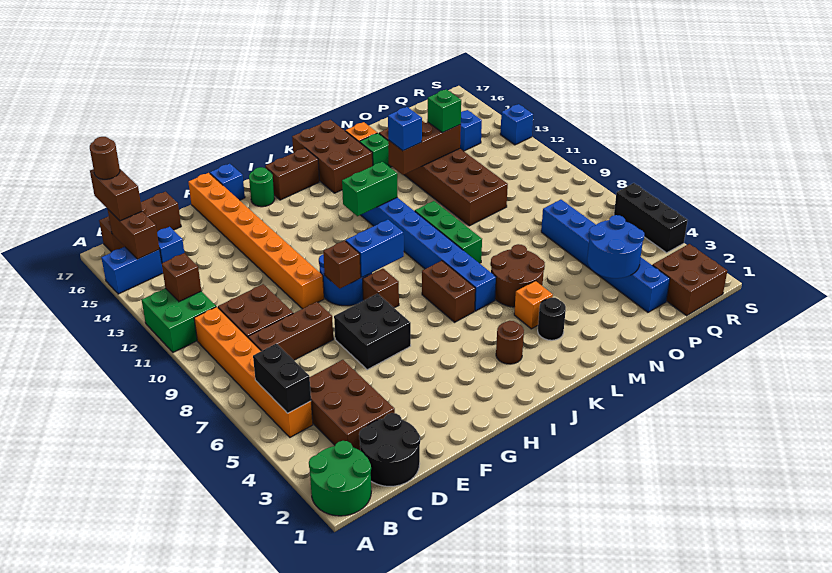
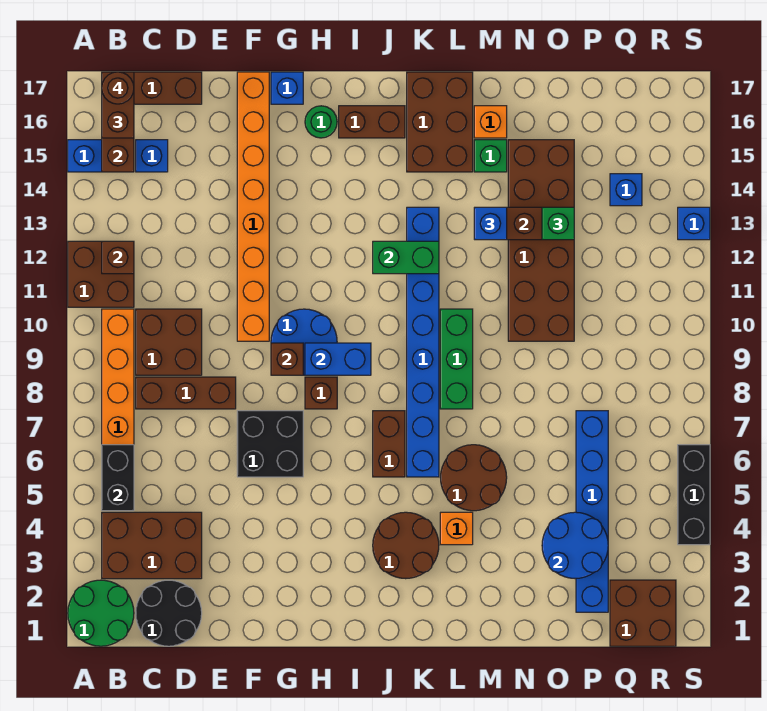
green brick A11:B12 level 1 -> brown brick A11:B12 level 1
brown brick C3:D5 level 1 -> brown brick B3:D4 level 1
brown round brick J3 level 1 -> brown round brick J3:K4 level 1
black round brick L3 level 1 -> none

